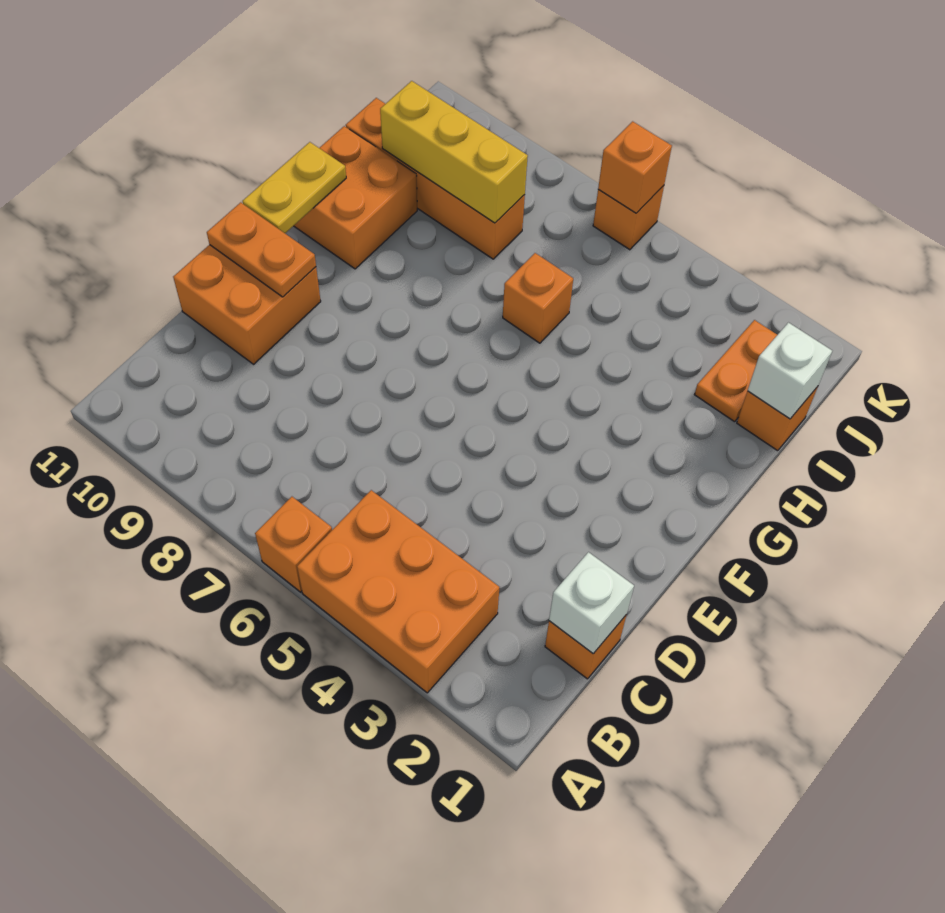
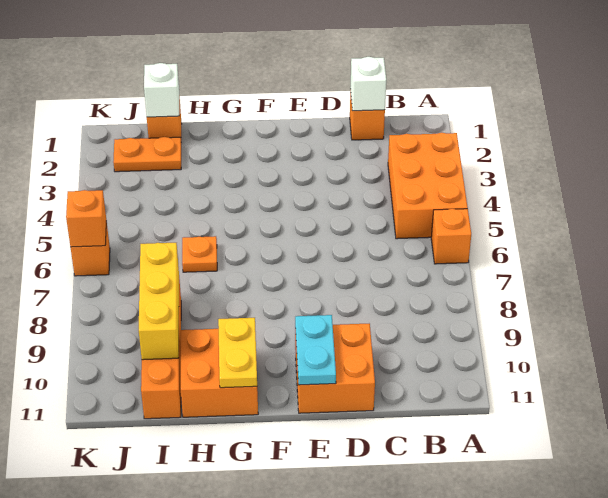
orange plate E10:E11 level 2 -> cyan plate E10:E11 level 2
yellow plate F11:G11 level 2 -> yellow plate G10:G11 level 2
orange brick H6 level 1 -> orange plate H6 level 1

